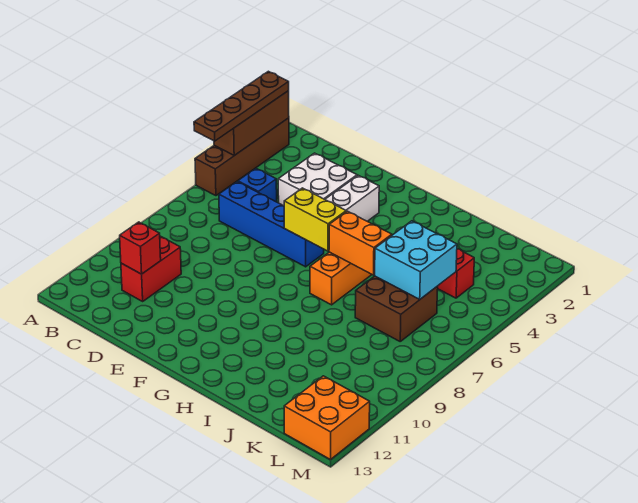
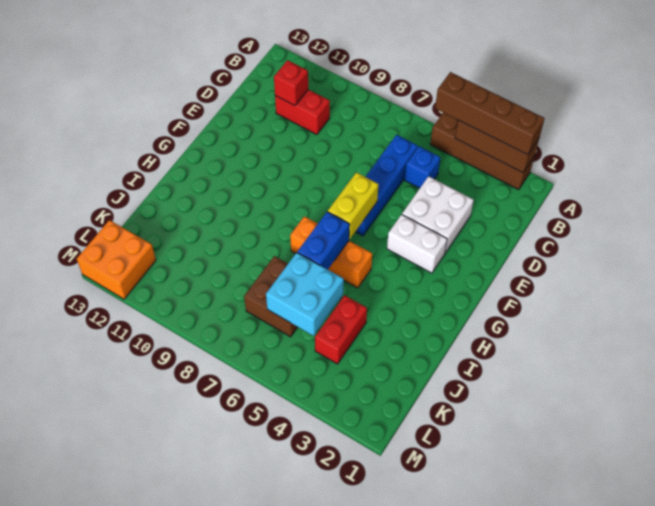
brown plate A2:A5 level 3 -> brown brick A2:A5 level 3
orange brick H6:I6 level 2 -> blue brick H6:I6 level 2

